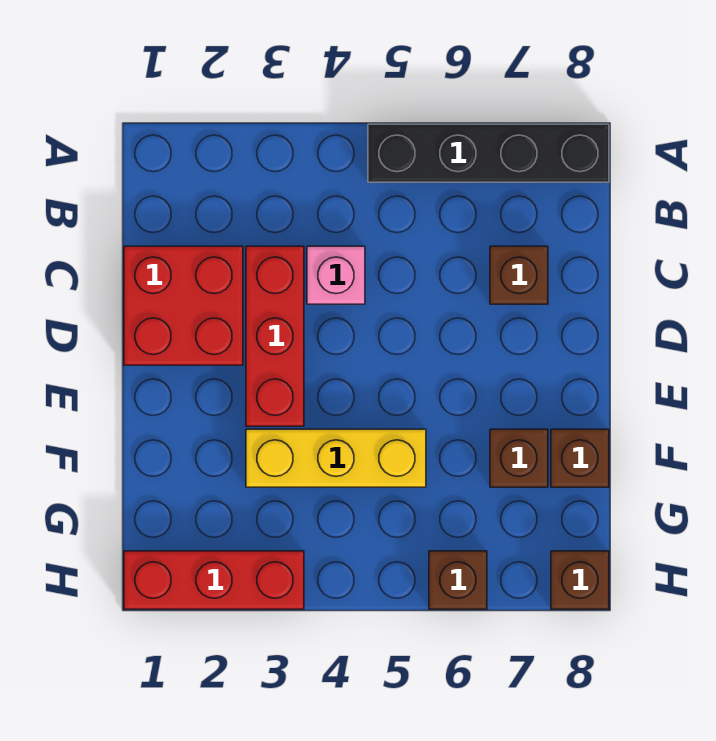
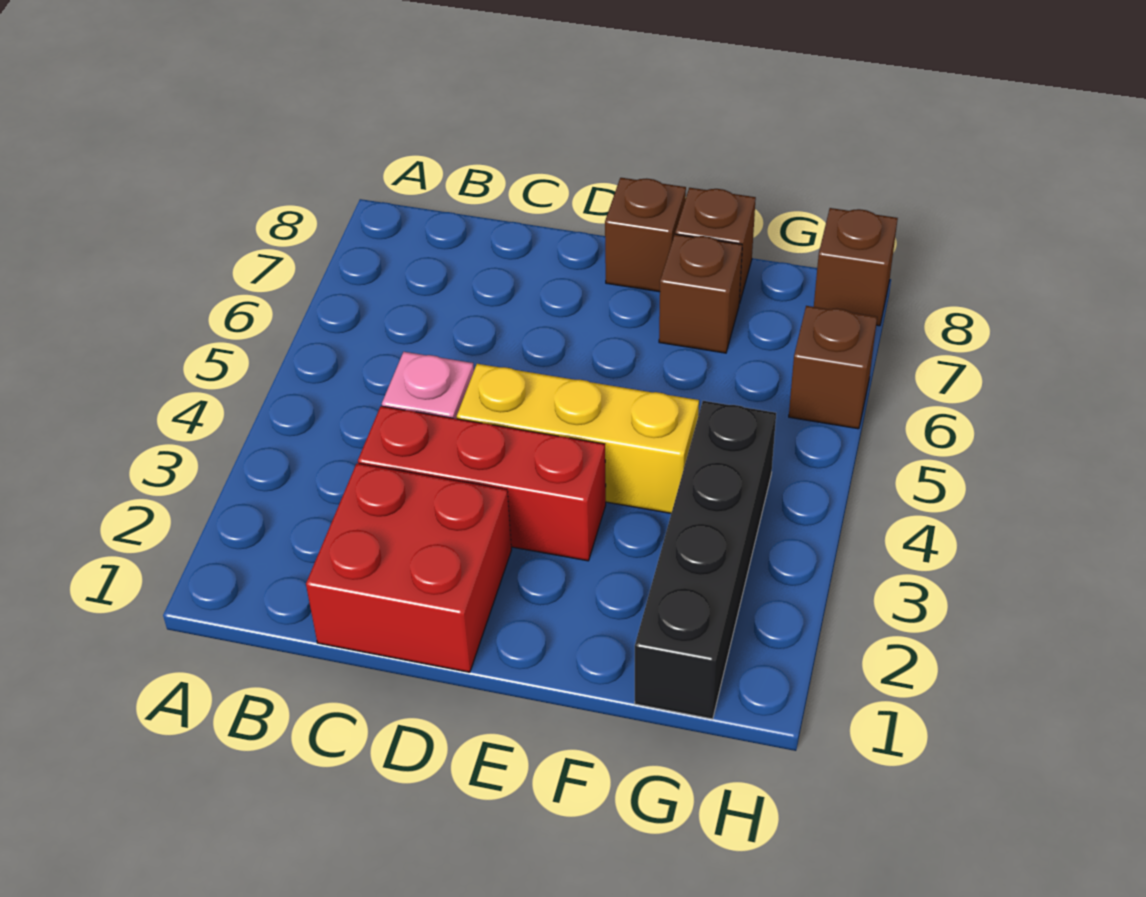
black brick A5:A8 level 1 -> black brick G1:G4 level 1
brown brick C7 level 1 -> brown brick E8 level 1
yellow brick F3:F5 level 1 -> yellow brick D4:F4 level 1
red brick H1:H3 level 1 -> none

